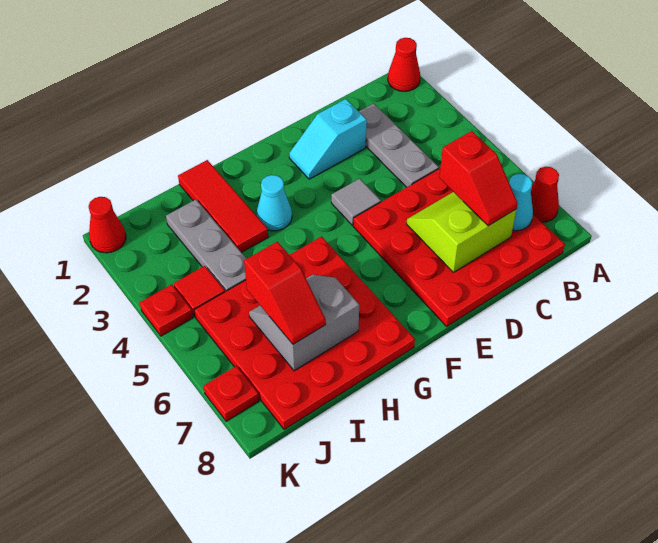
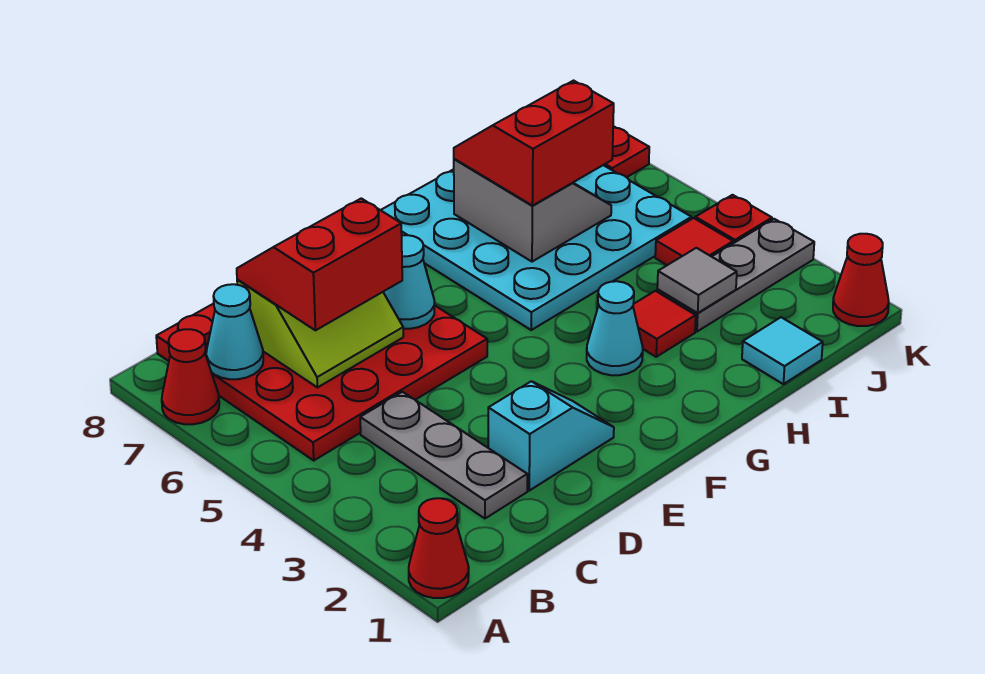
red slope C6:C7 level 3 top 6 -> red slope C6:D7 level 3 top 6
grey tile E4 level 1 -> grey tile I3 level 2
none -> cyan cone E6 level 2
red plate G5:J8 level 1 -> cyan plate G5:J8 level 1
red tile H1:H3 level 1 -> red tile H3 level 1
grey slope H6:I7 level 2 top 7 -> grey slope H6:I7 level 2 top H
none -> cyan tile I1 level 1
grey plate I2:I4 level 1 -> grey plate I3:K3 level 1
red slope I6:I7 level 3 top 6 -> red slope H6:I7 level 3 top 6

